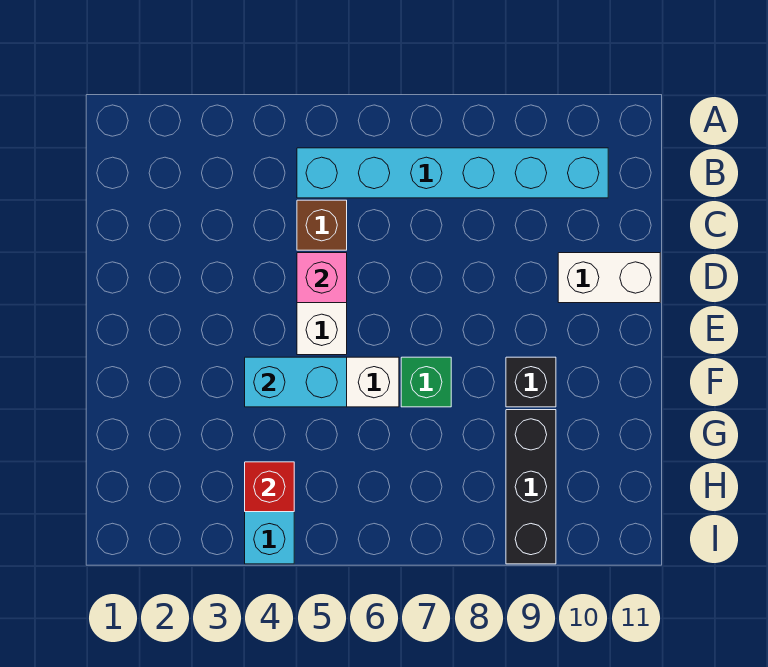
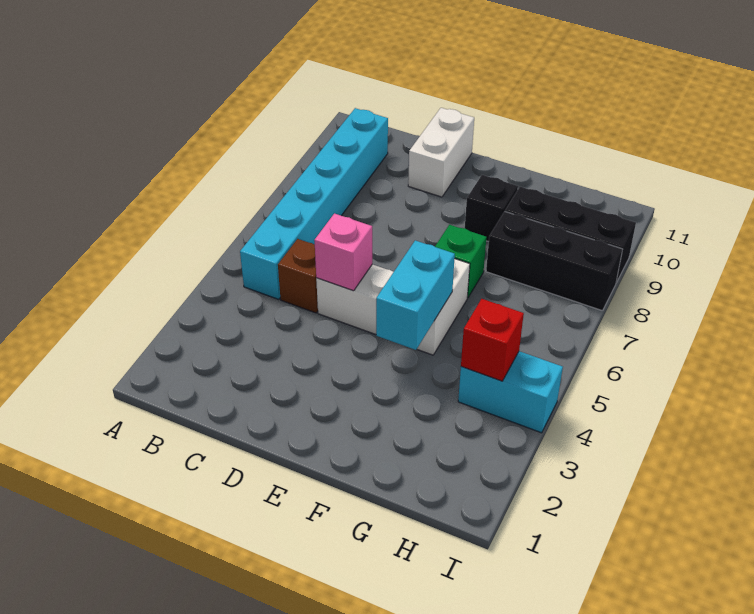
none -> black brick G8:I8 level 1

